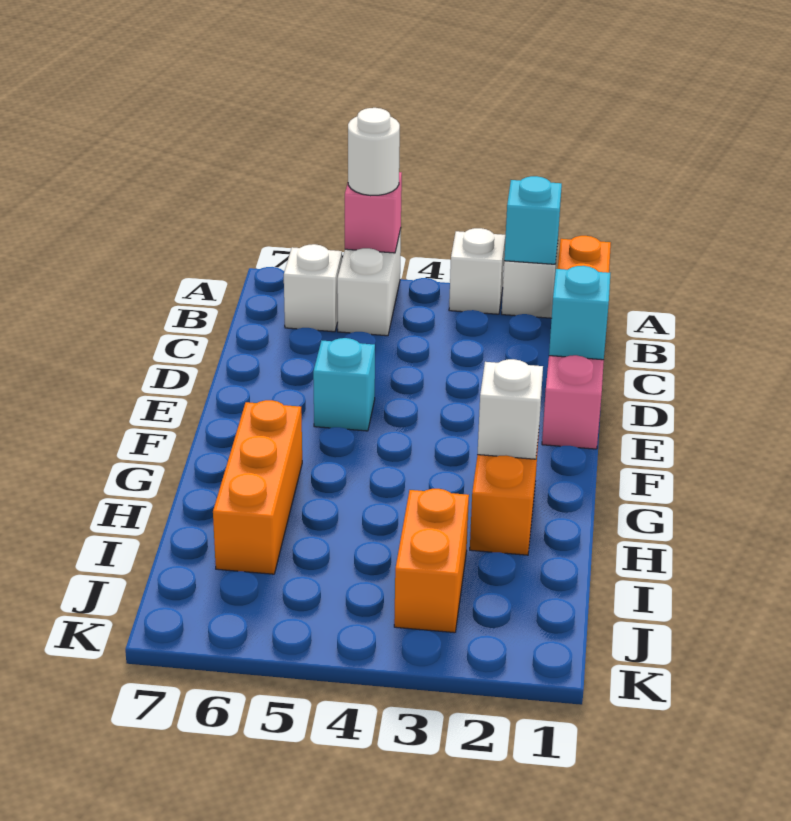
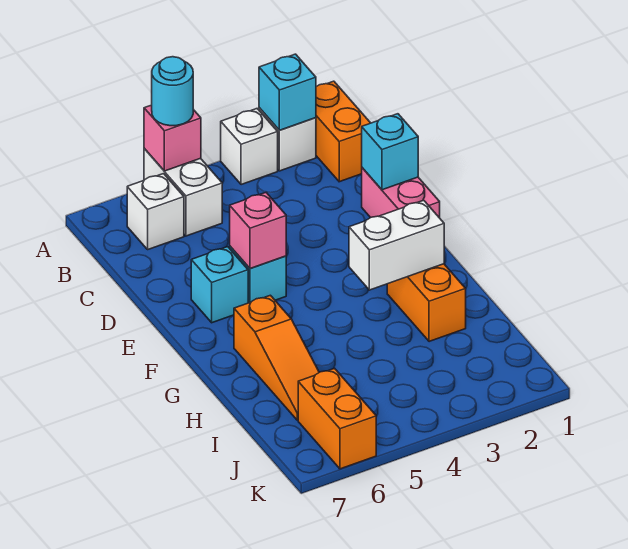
white round brick A5 level 3 -> cyan round brick A5 level 3
none -> pink brick E5 level 2
none -> cyan brick E6 level 1
white brick G2 level 2 -> white brick G2:G3 level 2
orange brick G6:I6 level 1 -> orange slope G6:I6 level 1 top G
orange brick I3:J3 level 1 -> orange brick J6:K6 level 1

